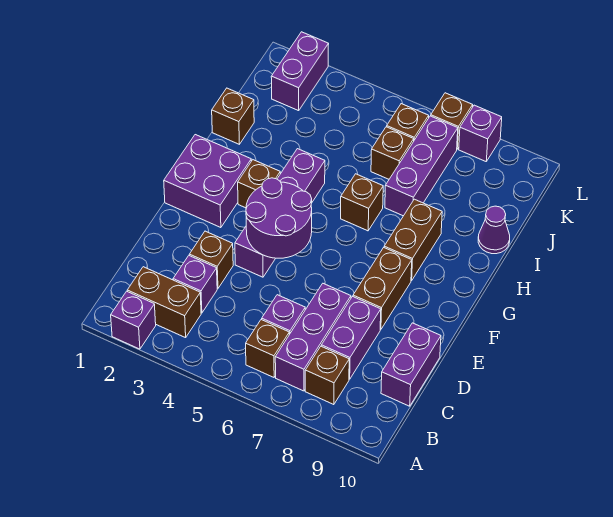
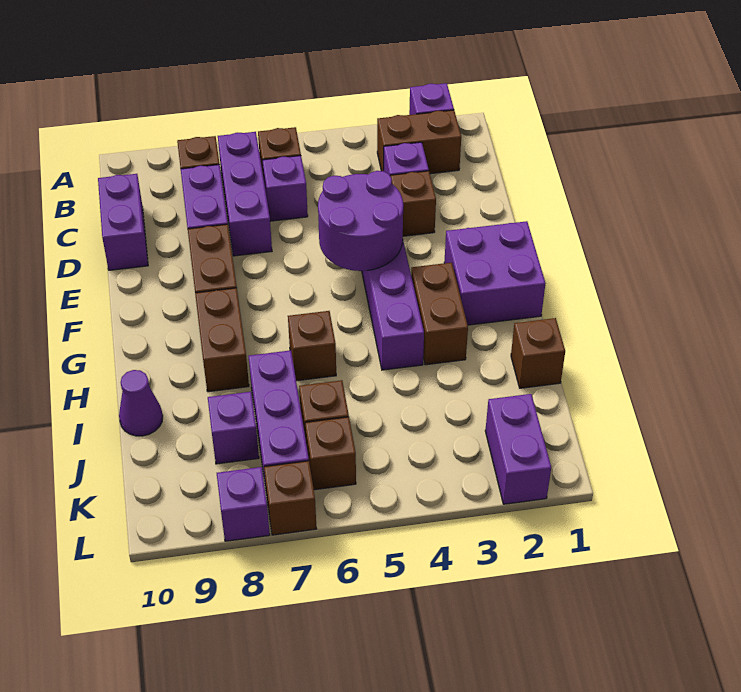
brown brick G3 level 1 -> brown brick G3:H3 level 1
none -> purple brick J8 level 1

